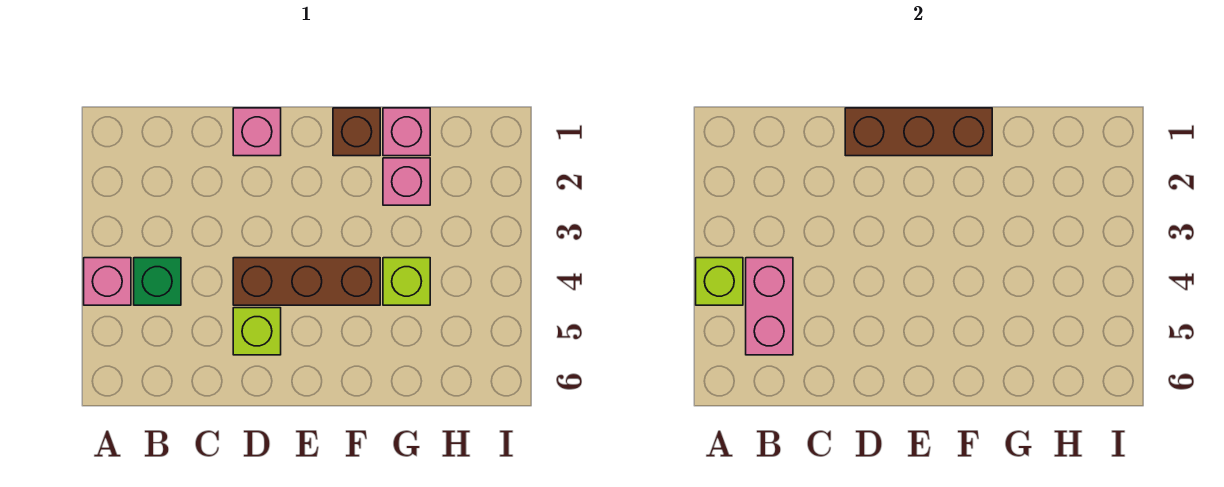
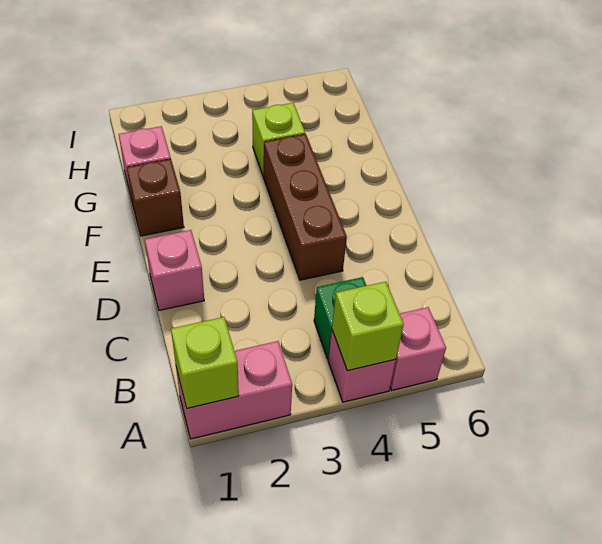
pink brick B4:B5 level 2 -> pink brick A1:A2 level 1
brown brick D1:F1 level 2 -> none
lime brick D5 level 1 -> lime brick A1 level 2
pink brick G2 level 1 -> pink brick A5 level 1

